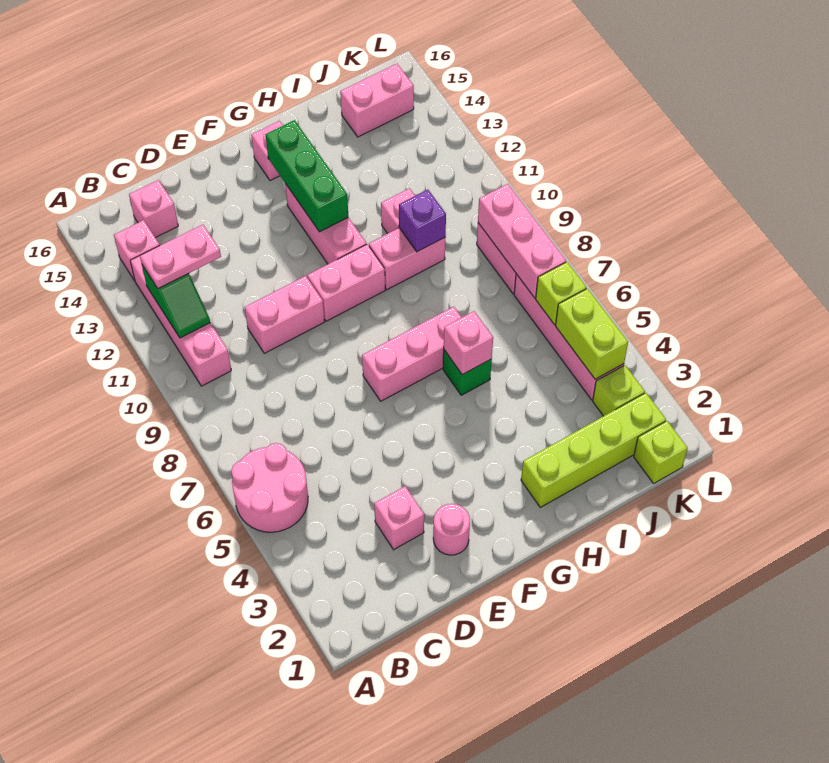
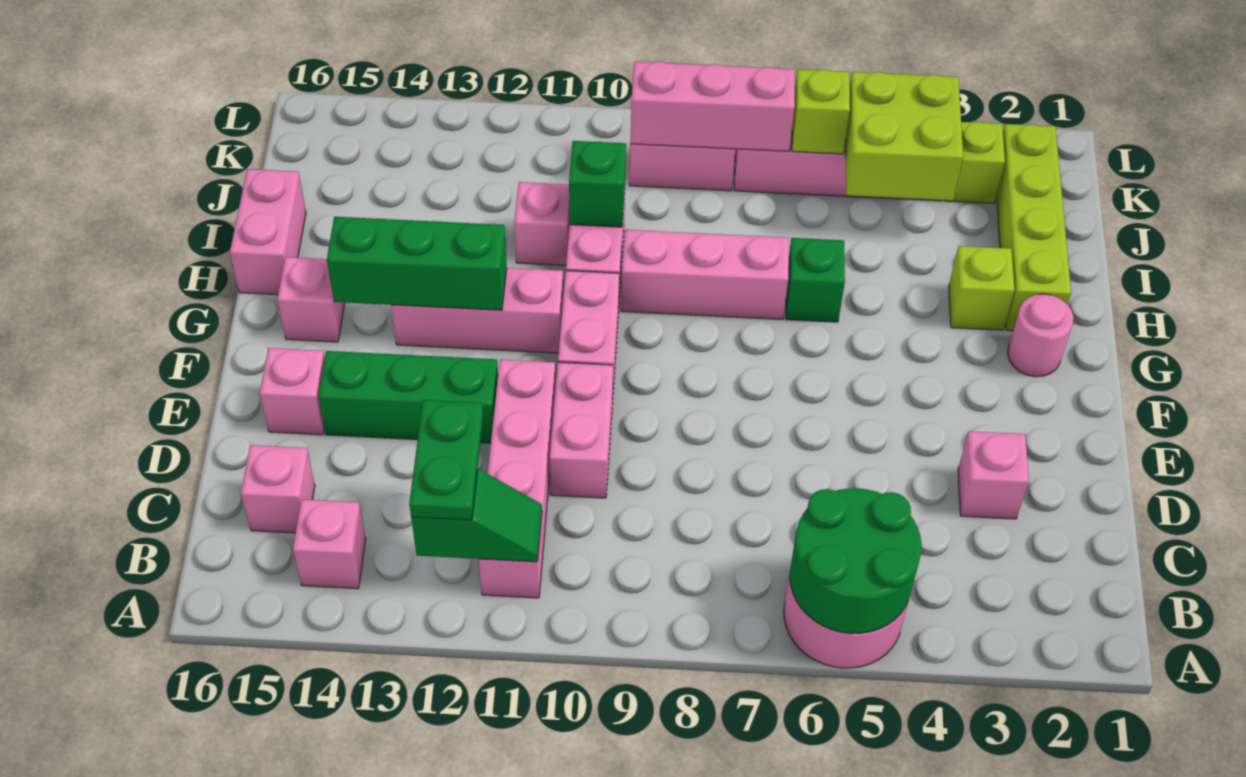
none -> green round brick A5:B6 level 2
pink brick B10:B13 level 1 -> pink brick B11:E11 level 1
pink plate B12:C12 level 3 -> green plate B12:C12 level 3
pink round brick E2 level 1 -> pink round brick G2 level 1
none -> green brick E12:E14 level 1
pink brick F7:H7 level 1 -> pink brick H7:H9 level 1
pink brick H6 level 2 -> pink brick E15 level 1
purple brick I10 level 2 -> green brick I10 level 2
pink brick J15:K15 level 1 -> pink brick H16:I16 level 1
lime brick K1 level 1 -> lime brick H3 level 1
lime brick K4:K5 level 2 -> lime brick J4:K5 level 2

